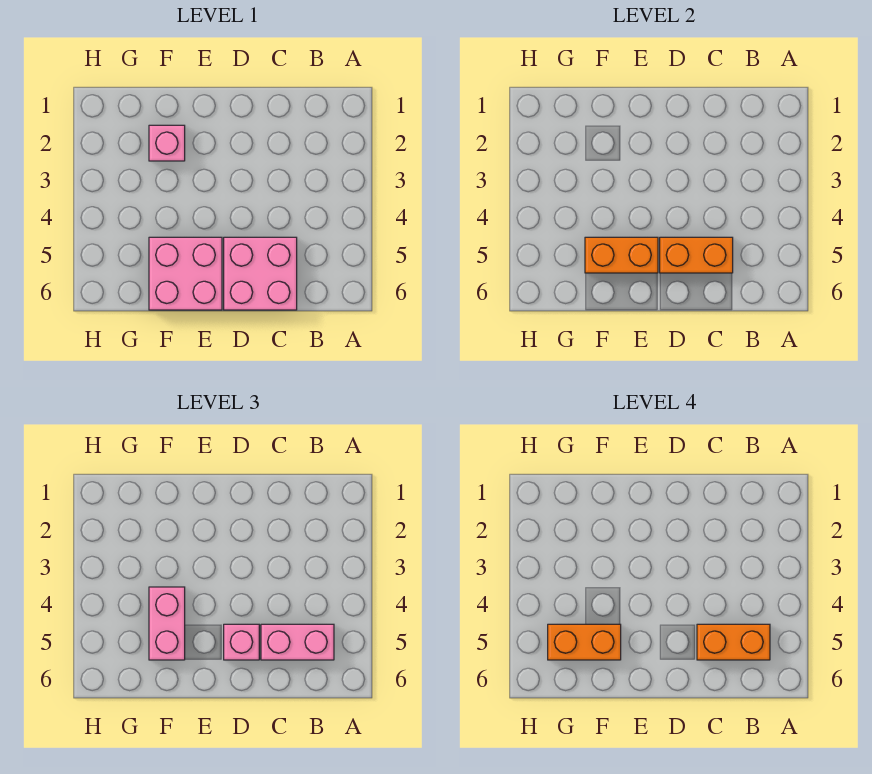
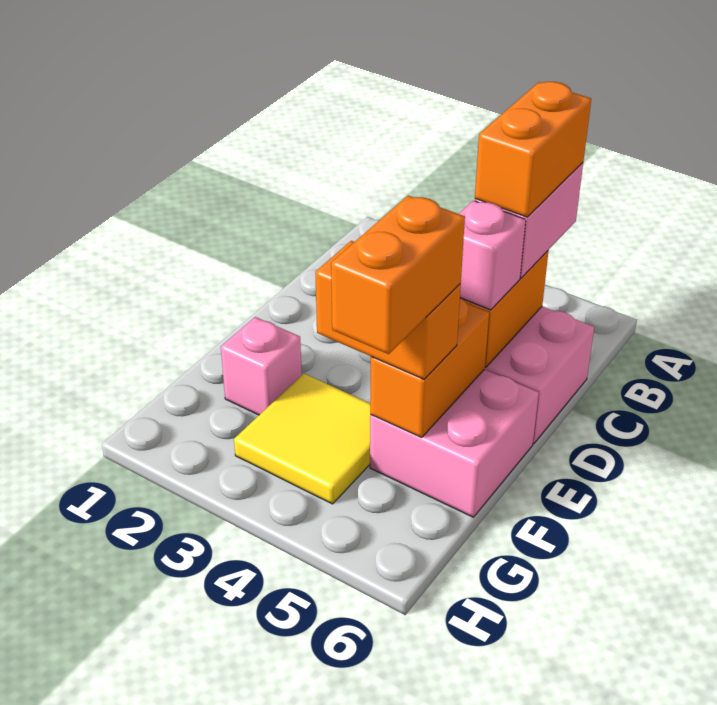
none -> yellow tile F3:G4 level 1
pink brick F4:F5 level 3 -> orange brick F4:F5 level 3

